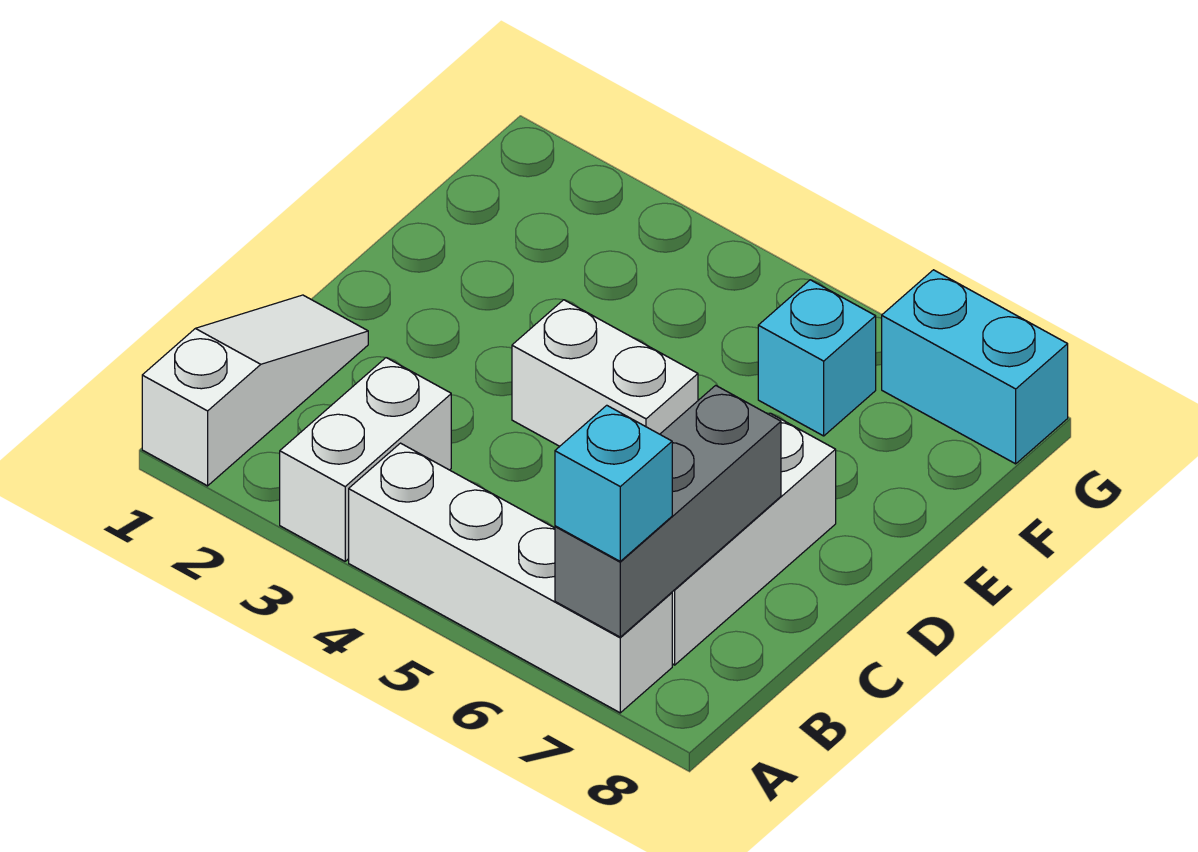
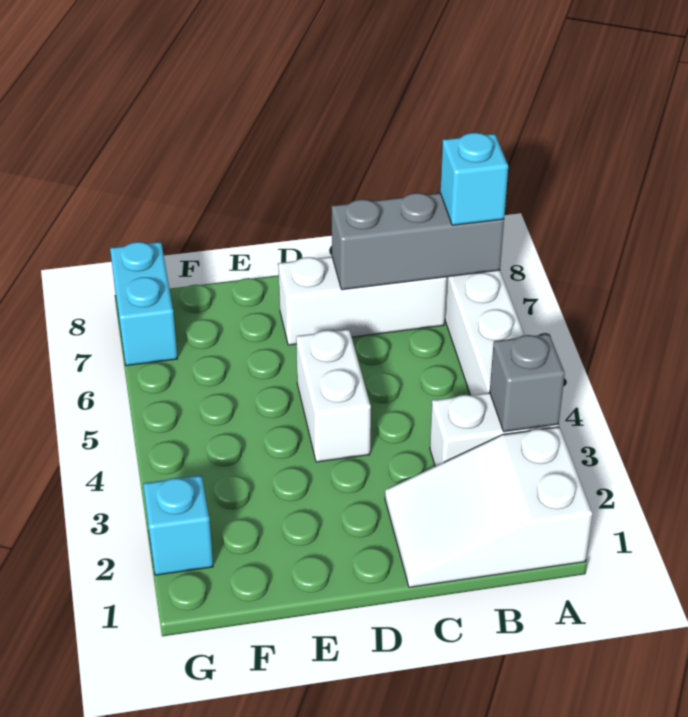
white slope A1:C1 level 1 top A -> white slope A1:C2 level 1 top A
none -> grey brick A3 level 2
cyan brick F6 level 1 -> cyan brick G2 level 1

